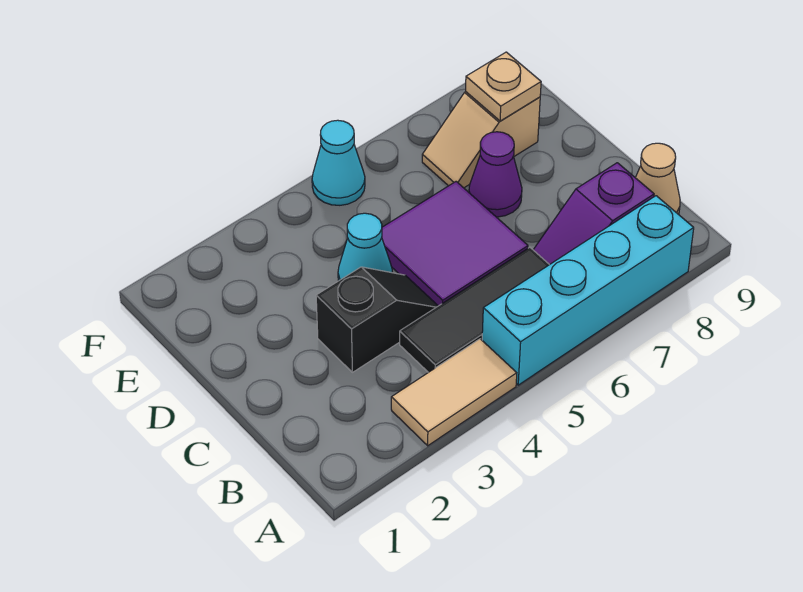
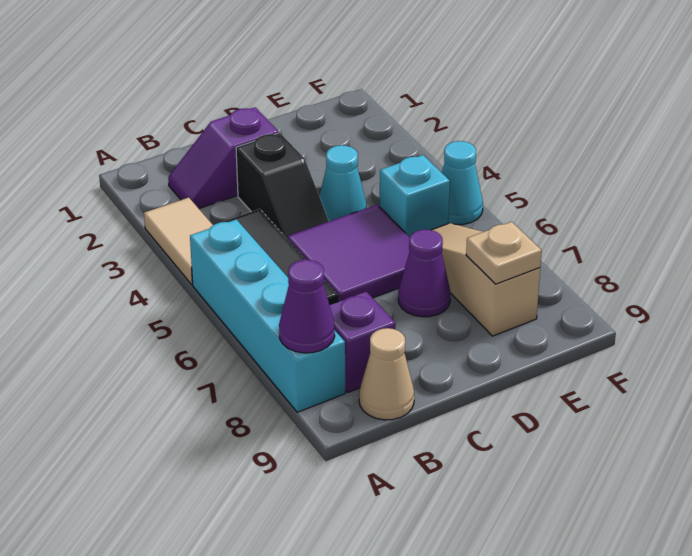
none -> purple cone A8 level 2
none -> purple slope B2:C2 level 1 top C
none -> cyan brick E5 level 1
tan slope E7:E8 level 1 top 8 -> tan slope E6:E8 level 1 top 8

